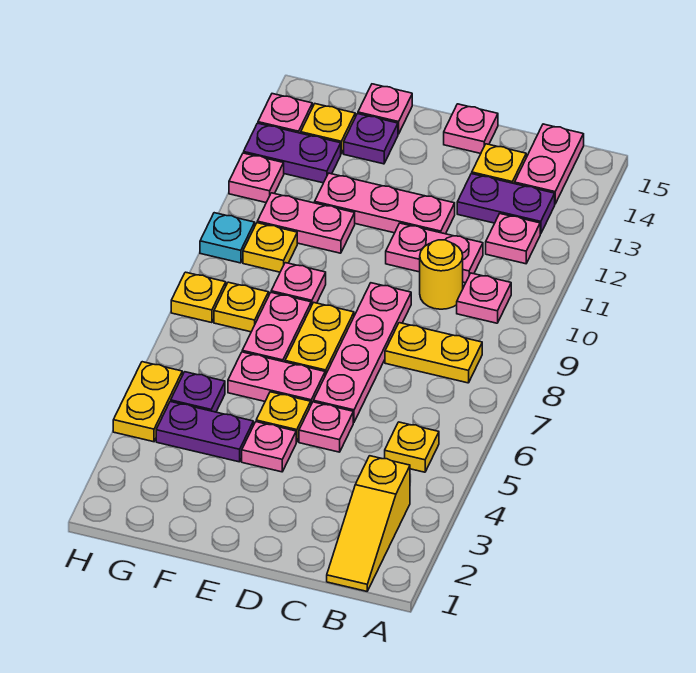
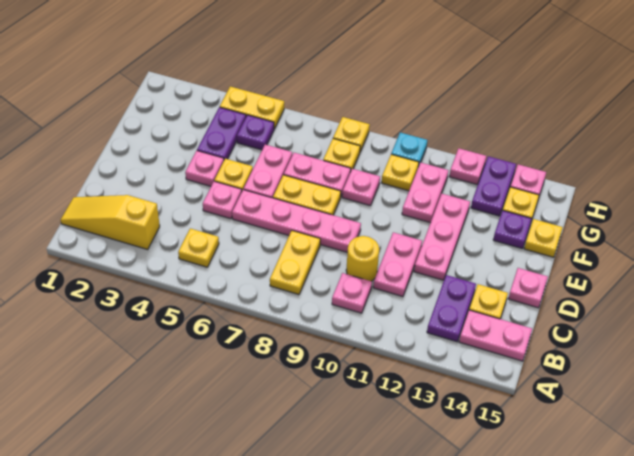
pink plate B12 level 1 -> none
pink plate F15 level 1 -> yellow plate F15 level 1

